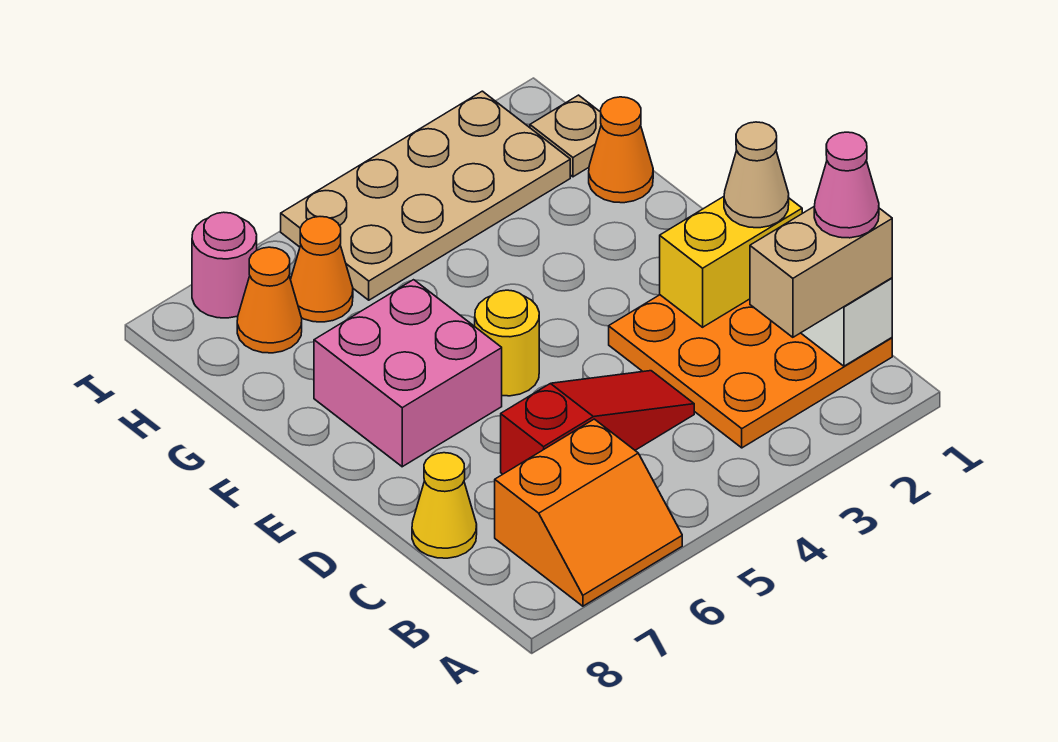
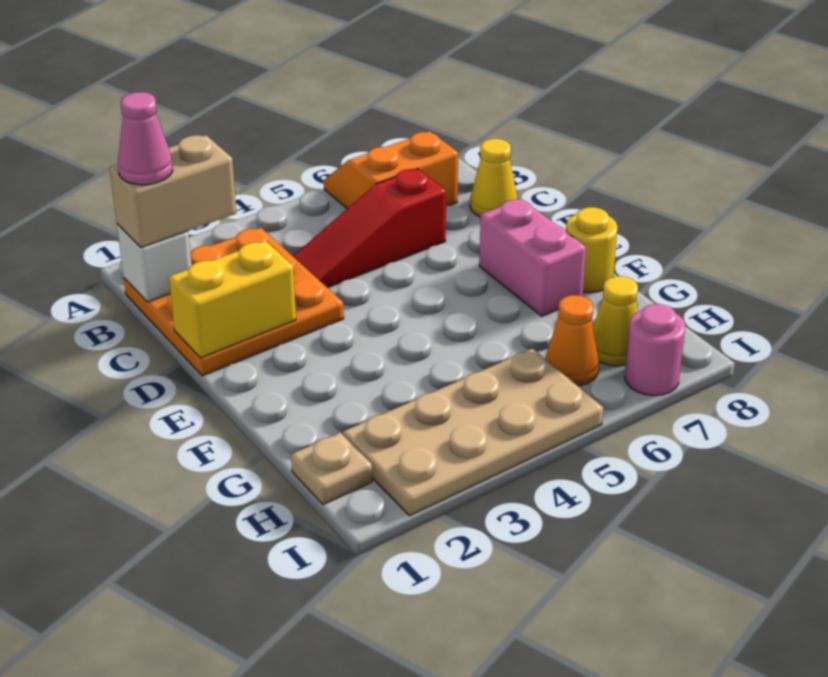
tan cone D1 level 3 -> none
yellow round brick E5 level 1 -> yellow round brick F8 level 1
pink brick E6:F7 level 1 -> pink brick E7:F7 level 1
orange cone G1 level 1 -> none
orange cone H7 level 1 -> yellow cone H7 level 1

